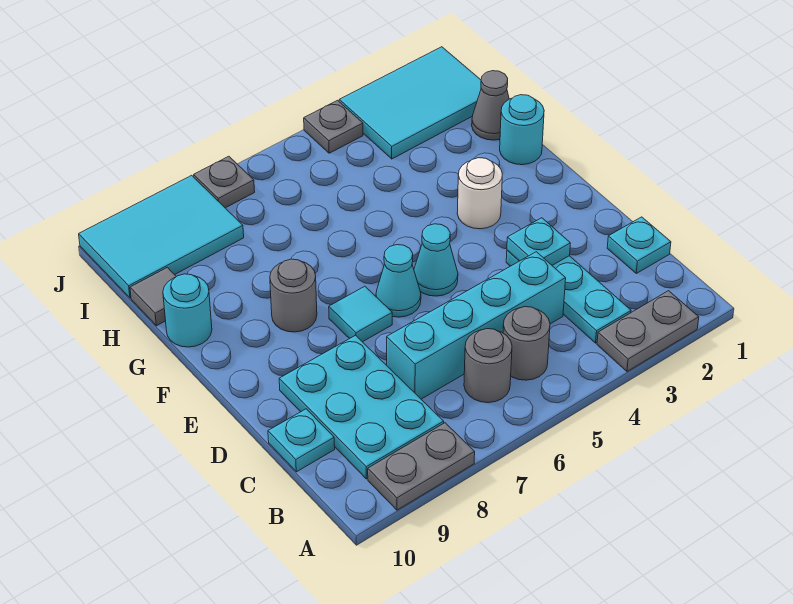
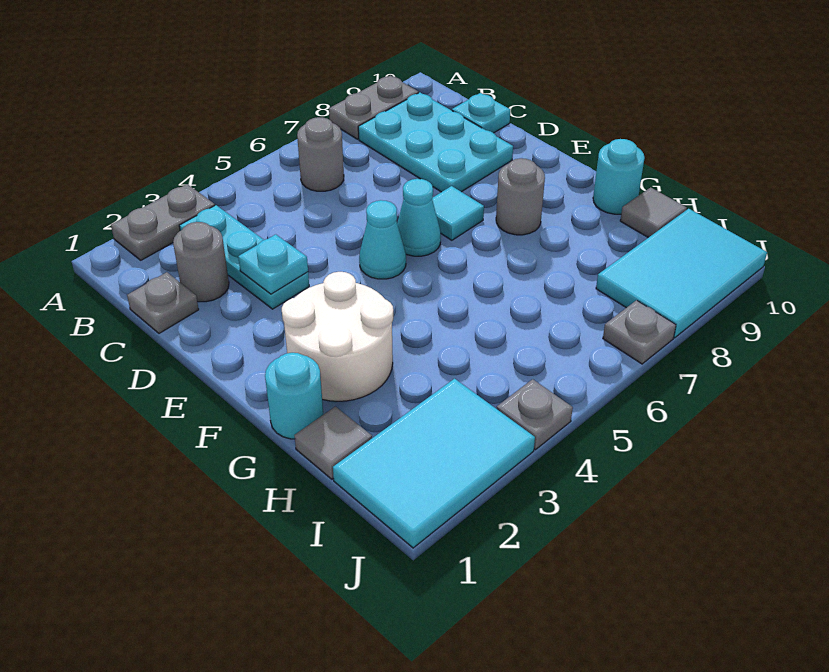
grey round brick B5 level 1 -> grey round brick C2 level 1
cyan plate C1 level 1 -> grey plate C1 level 1
cyan brick C4:C7 level 1 -> none
white round brick F3 level 1 -> white round brick F2:G3 level 1
grey cone H1 level 1 -> grey tile H1 level 1

